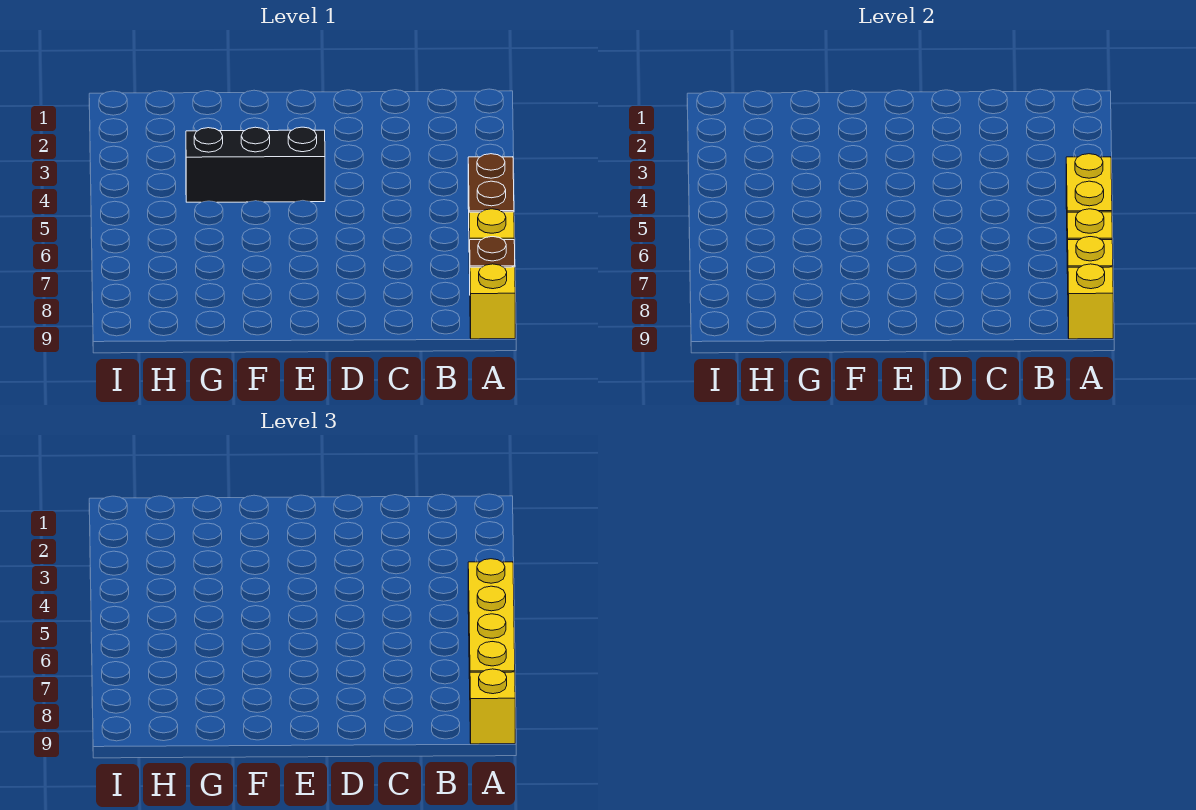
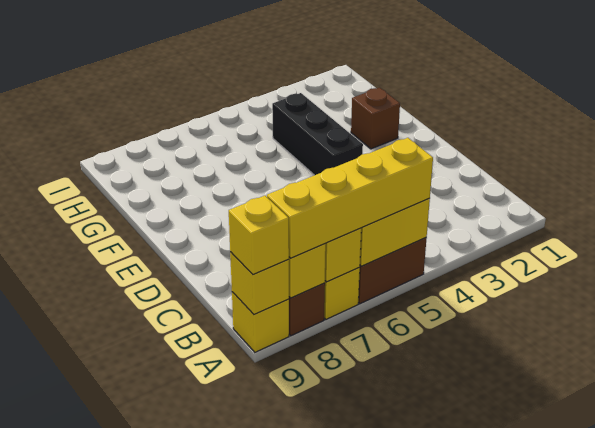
none -> brown brick F2 level 1

